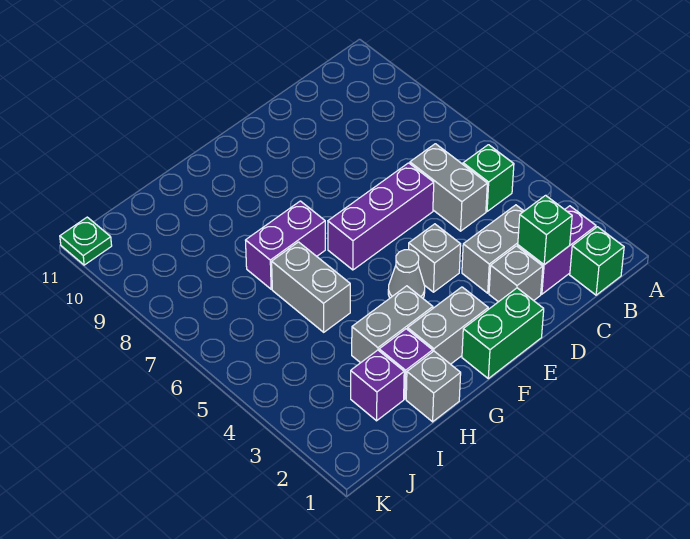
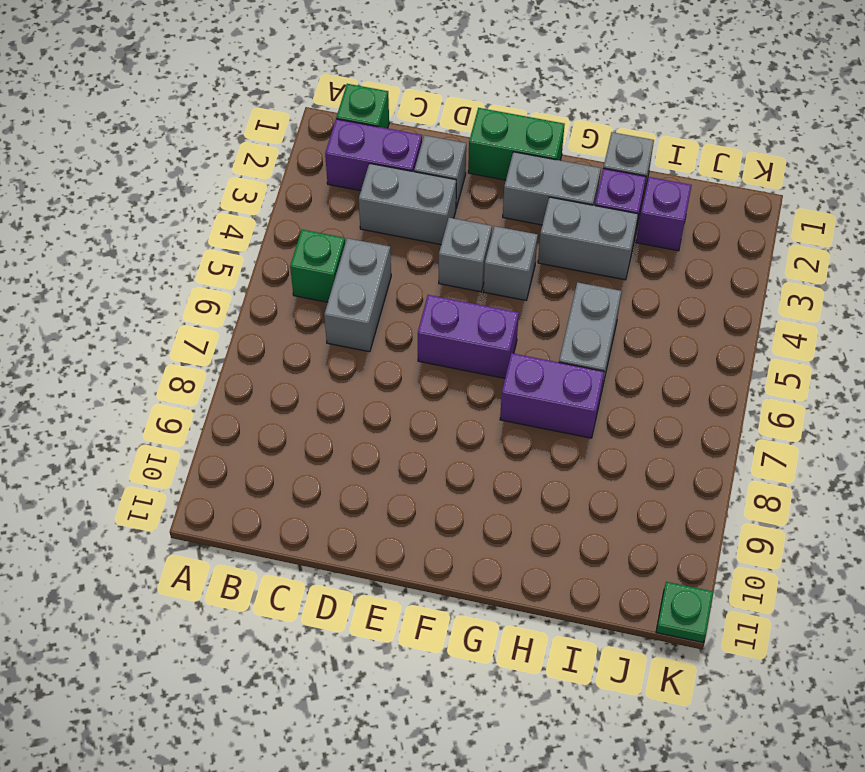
green brick C2 level 2 -> none
purple brick D6:F6 level 1 -> purple brick E6:F6 level 1
grey cone F4 level 1 -> grey brick F4 level 1

